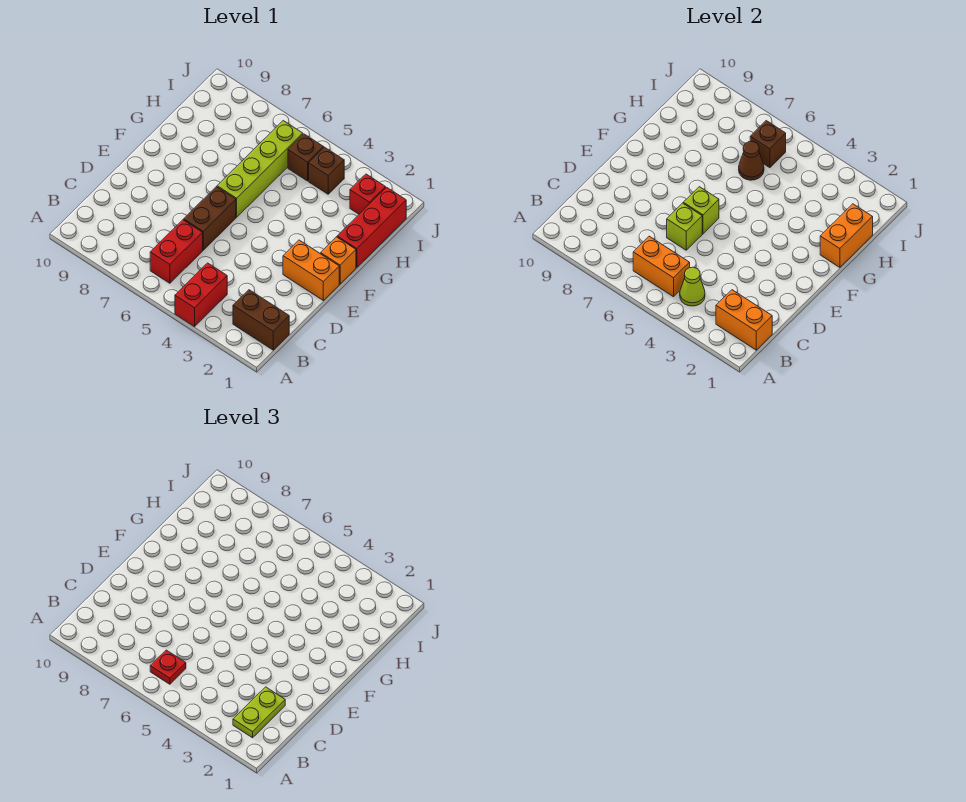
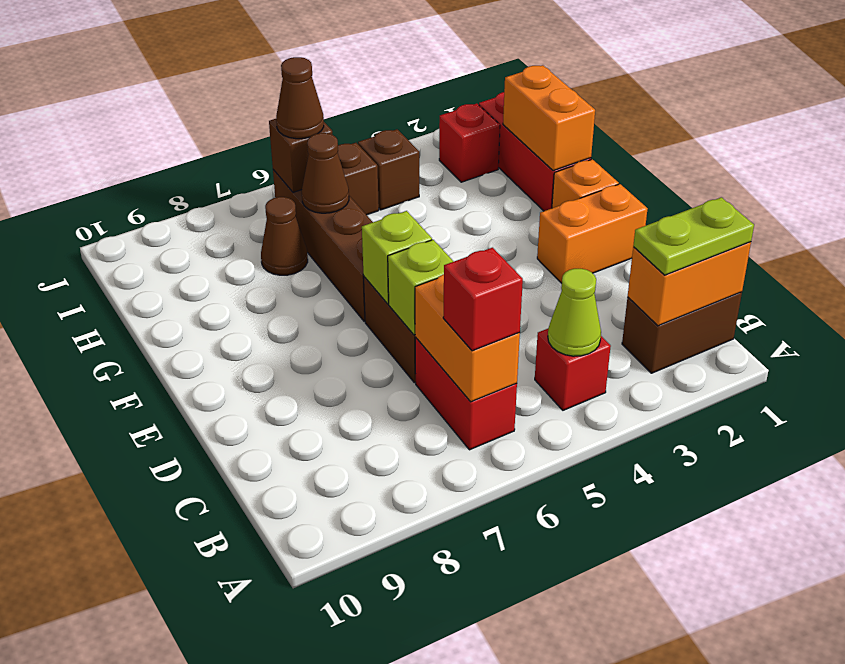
red brick A4:B4 level 1 -> red brick B4 level 1
lime plate B2:C2 level 3 -> lime plate B1:B2 level 3
orange brick B5:B6 level 2 -> orange brick B6:C6 level 2
red plate B6 level 3 -> red brick B6 level 3
lime brick F6:I6 level 1 -> brown brick F6:I6 level 1
none -> brown cone H7 level 1
none -> brown cone I6 level 3

